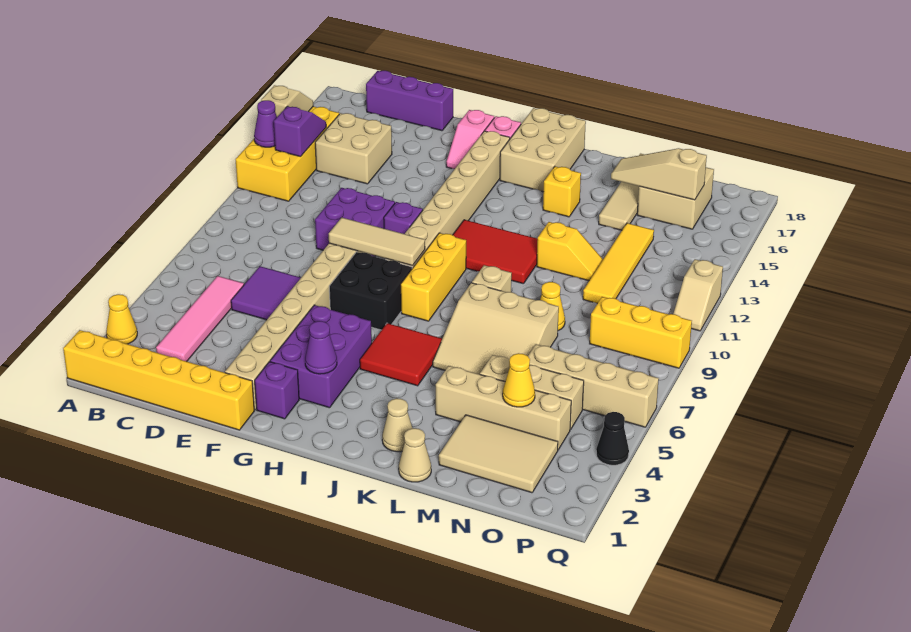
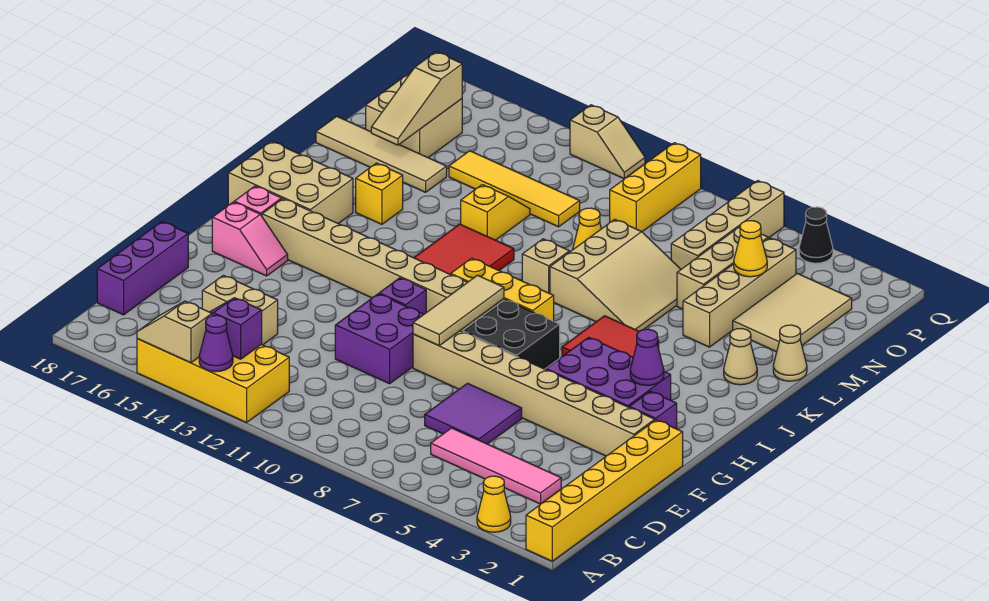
tan brick C14:D15 level 1 -> tan brick D14:D15 level 1

